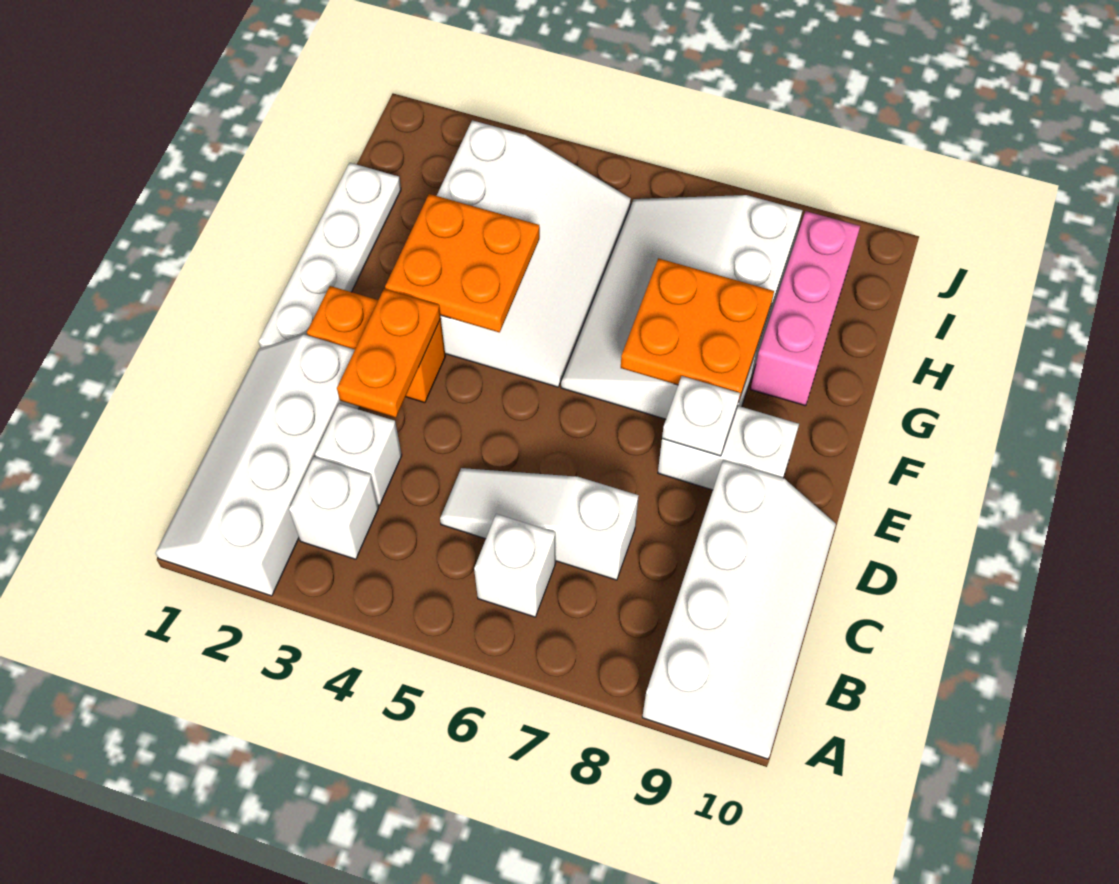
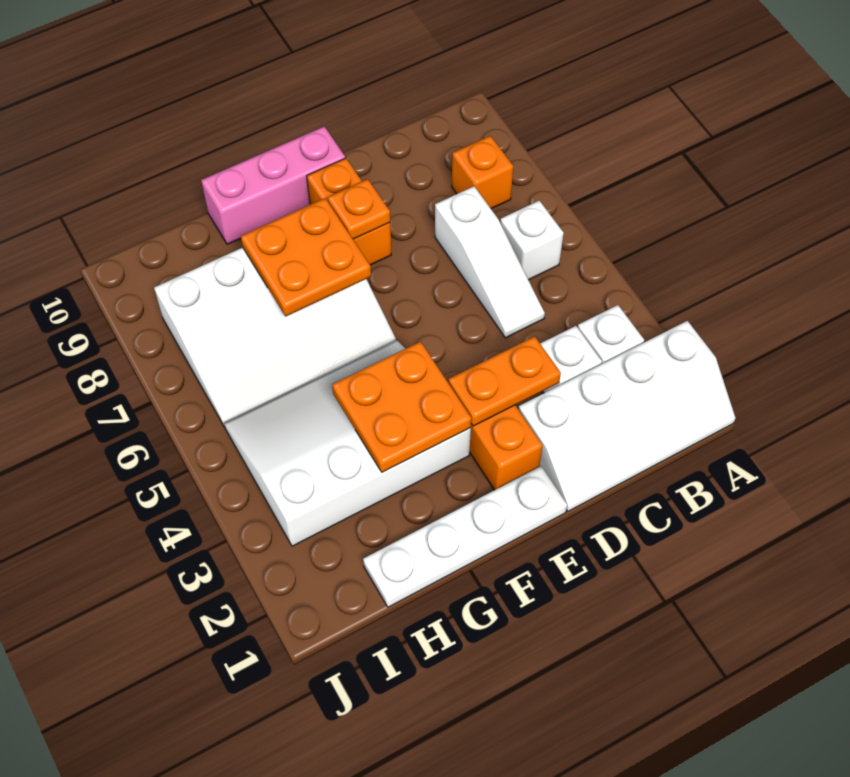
white slope A9:D10 level 1 top 9 -> none
none -> orange brick B8 level 1
white brick E8:E9 level 1 -> orange brick E8:E9 level 1
white plate E8 level 2 -> orange plate E8 level 2
pink brick G9:I9 level 1 -> pink brick E10:G10 level 1

